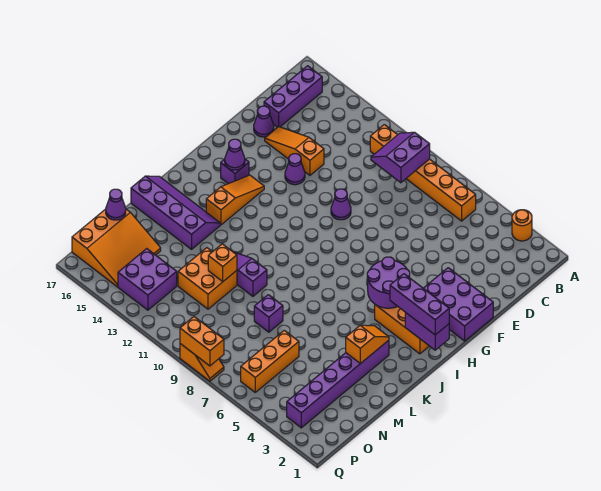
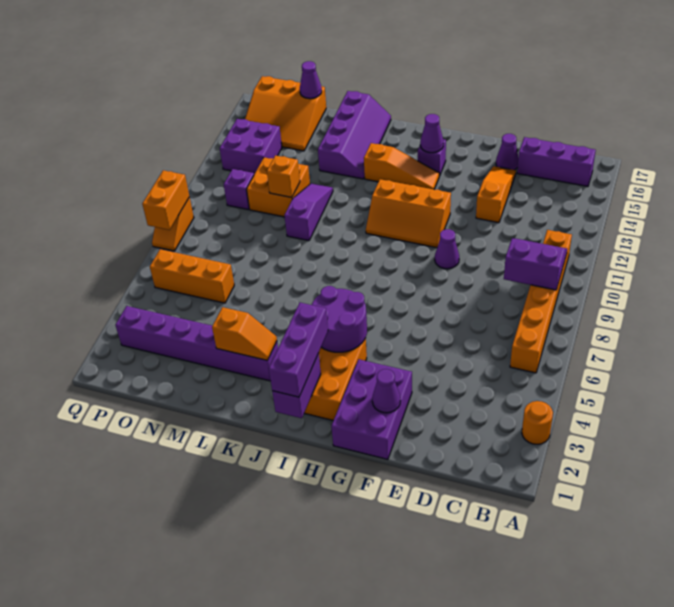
purple cone F13 level 1 -> purple cone F2 level 2
none -> orange slope G11:I12 level 1 top 12
purple brick M8 level 1 -> purple brick O11 level 1

